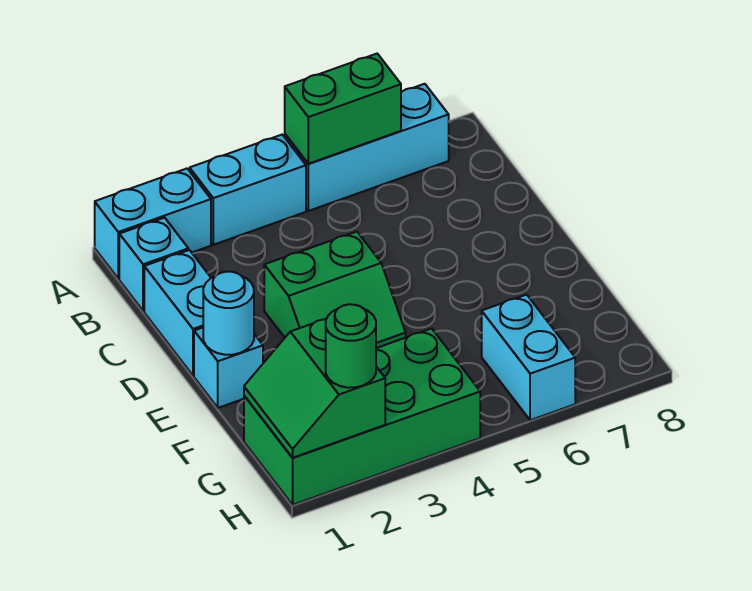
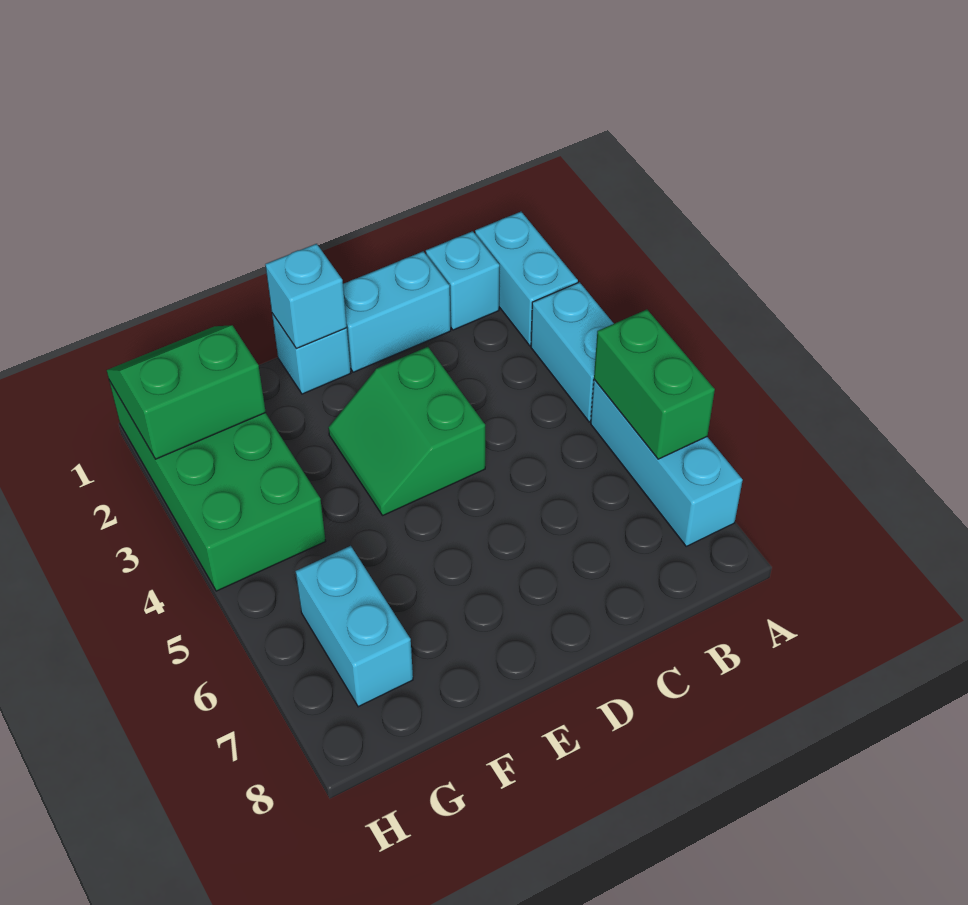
cyan round brick E1 level 2 -> cyan brick E1 level 2
cyan brick G6:H6 level 1 -> cyan brick G6:G7 level 1
green round brick H2 level 3 -> none

